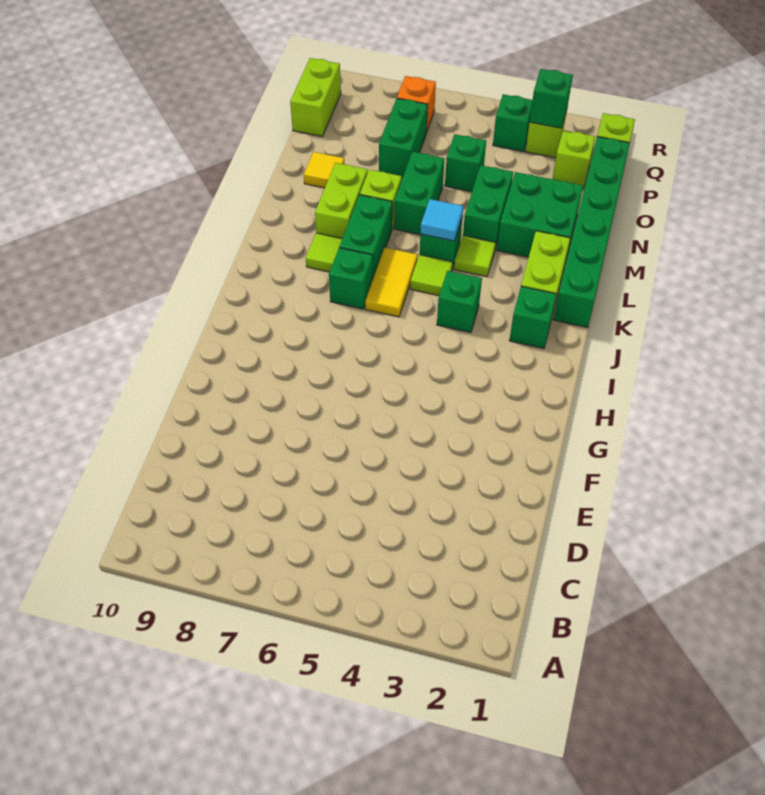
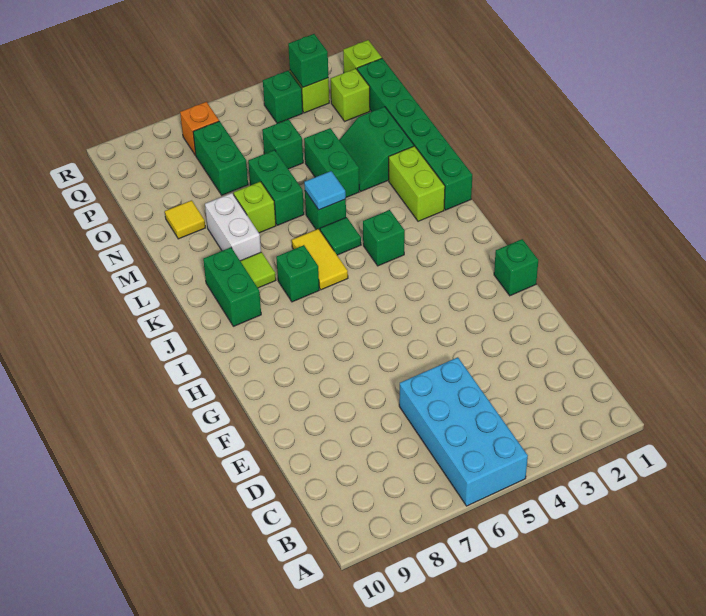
none -> cyan brick A5:D6 level 1
green brick J2 level 1 -> green brick G1 level 1
lime tile K5 level 1 -> green tile K5 level 1
green brick K7:L7 level 1 -> green brick J9:K9 level 1
lime tile L4 level 1 -> none
lime brick L8:M8 level 1 -> white brick L8:M8 level 1
green brick M2:N3 level 1 -> green slope M2:N3 level 1 top 2
lime brick P10:Q10 level 1 -> none

